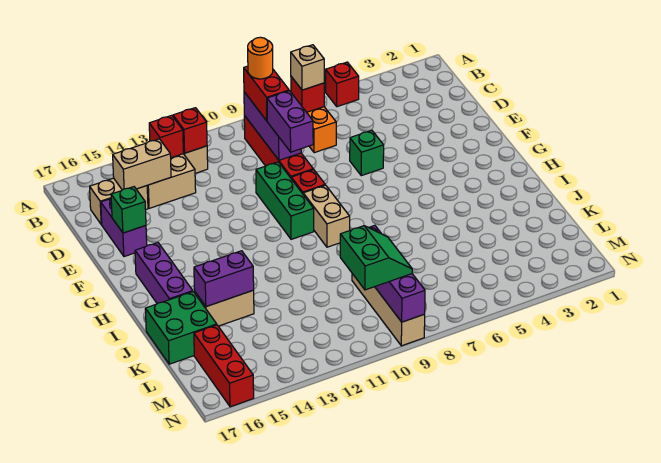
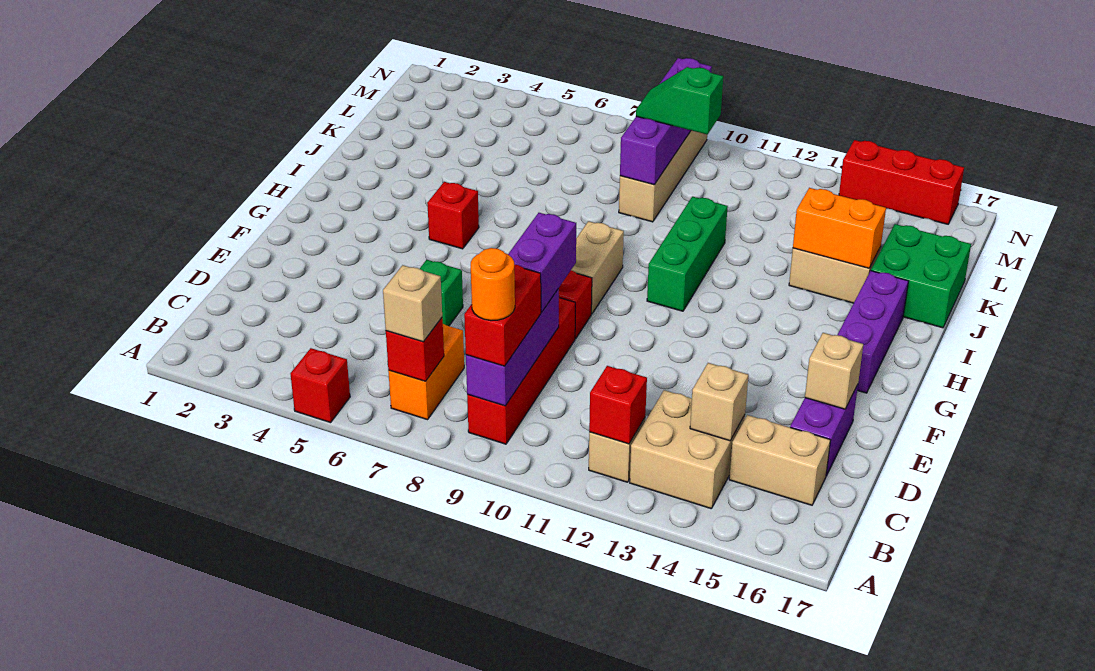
red brick B13 level 2 -> red brick H5 level 1
tan brick C14:C15 level 2 -> tan brick C14 level 2
green brick E10:G10 level 1 -> green brick H11:J11 level 1
green brick E16 level 2 -> tan brick E16 level 2
purple brick J14:J15 level 2 -> orange brick J14:J15 level 2
green slope L9:M10 level 3 top 10 -> green slope L9:L10 level 3 top 10
red brick L16:N16 level 1 -> red brick N14:N16 level 1

